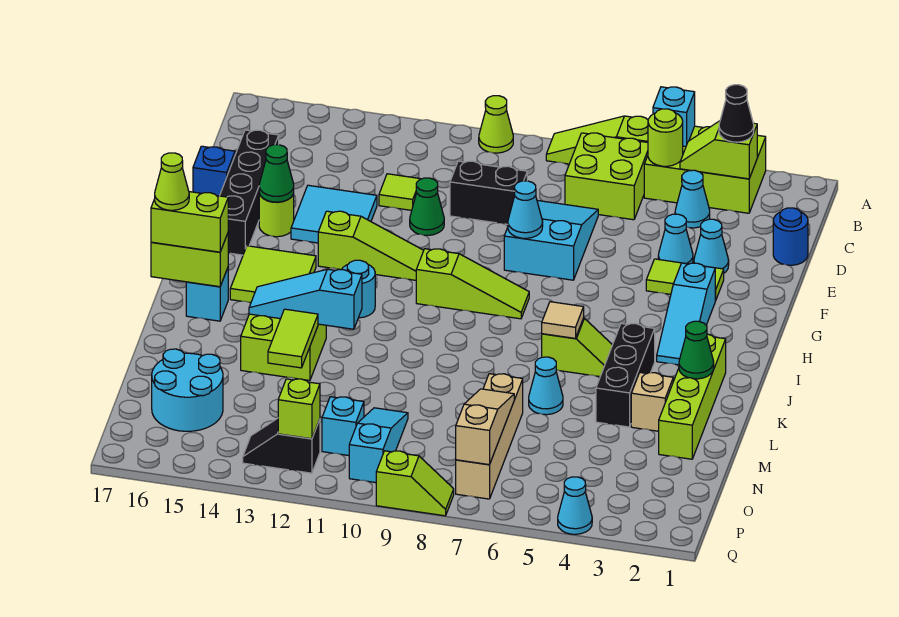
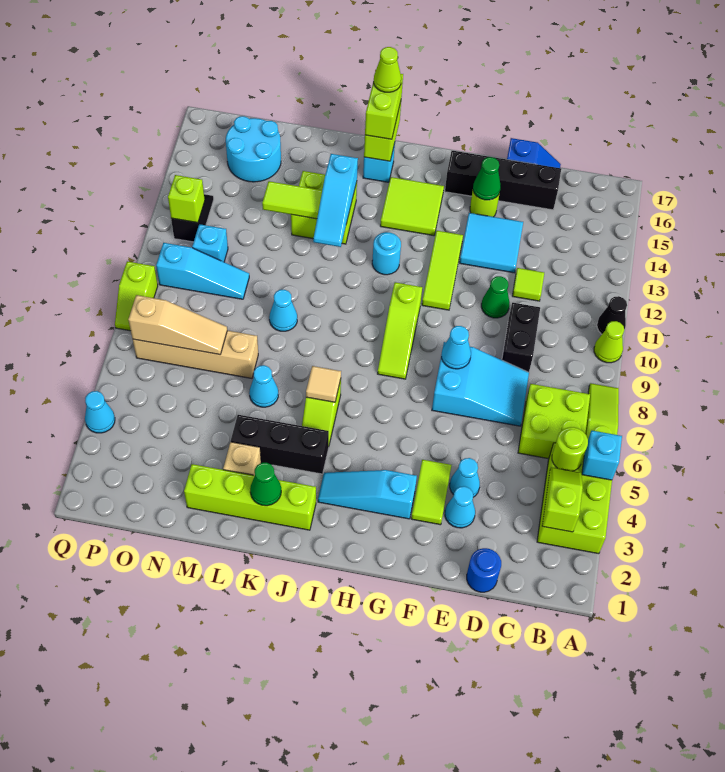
black cone B3 level 3 -> black cone A11 level 1
cyan cone C4 level 1 -> cyan cone L9 level 1
lime slope G11:G13 level 1 top 13 -> lime tile G11:G13 level 1
cyan slope K12:K14 level 2 top 12 -> cyan slope K12:K14 level 2 top 14

